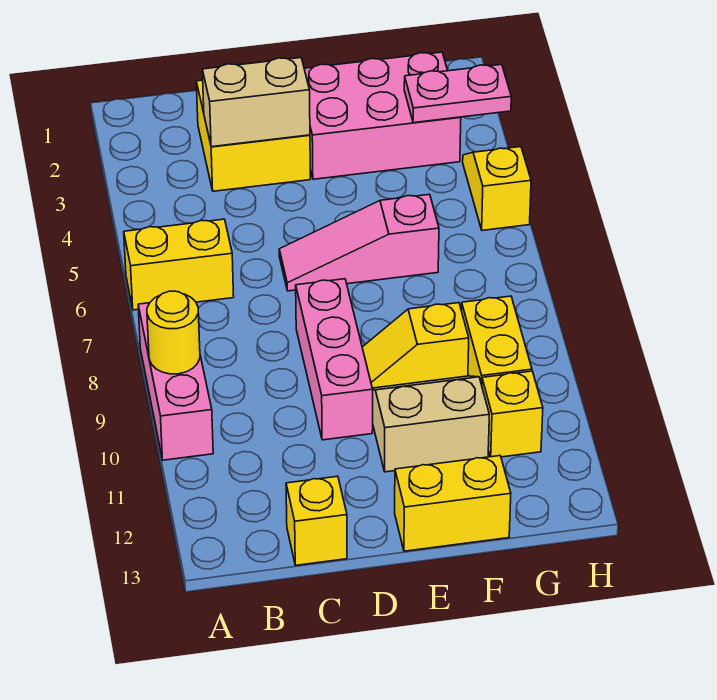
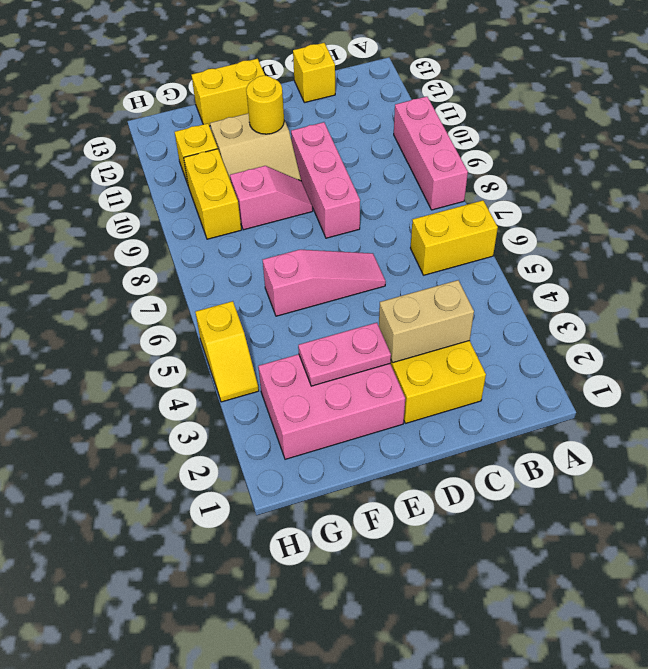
yellow round brick A9 level 2 -> yellow round brick E11 level 2
yellow slope E9:F9 level 1 top F -> pink slope E9:F9 level 1 top F
pink plate G3:H3 level 2 -> pink plate E3:F3 level 2

